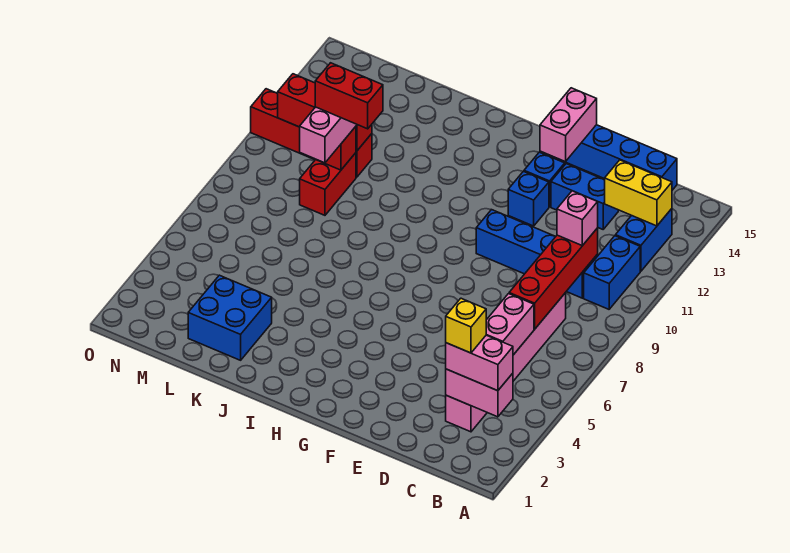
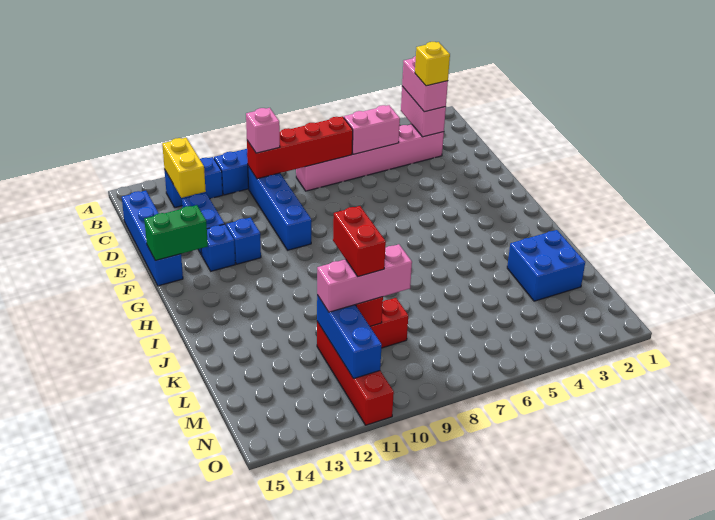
pink brick F14:F15 level 2 -> green brick F14:F15 level 2
red brick L11:N11 level 2 -> blue brick L11:N11 level 2

